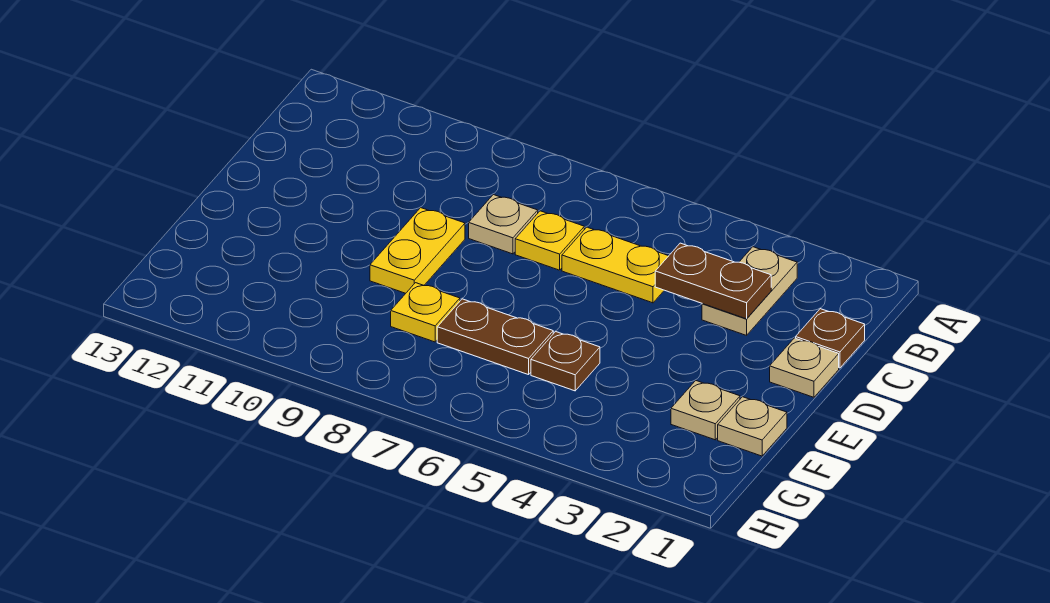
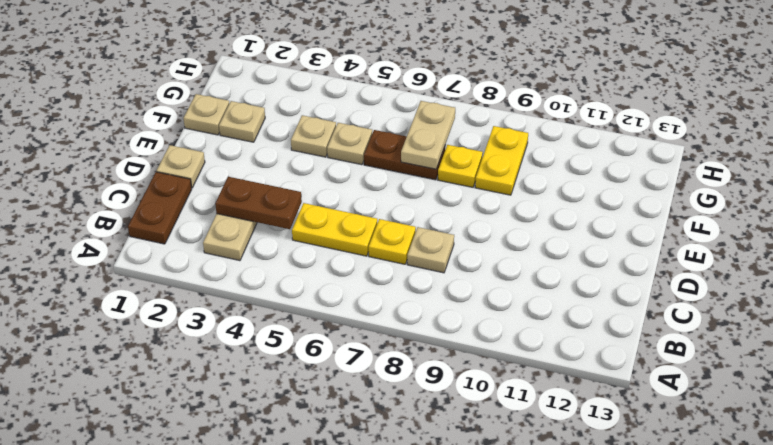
brown plate C1 level 1 -> brown plate B1:C1 level 1
yellow plate D9:E9 level 1 -> yellow plate F9:G9 level 1
none -> tan plate F4 level 1
brown plate F5 level 1 -> tan plate F5 level 1
none -> tan plate F7:G7 level 2

